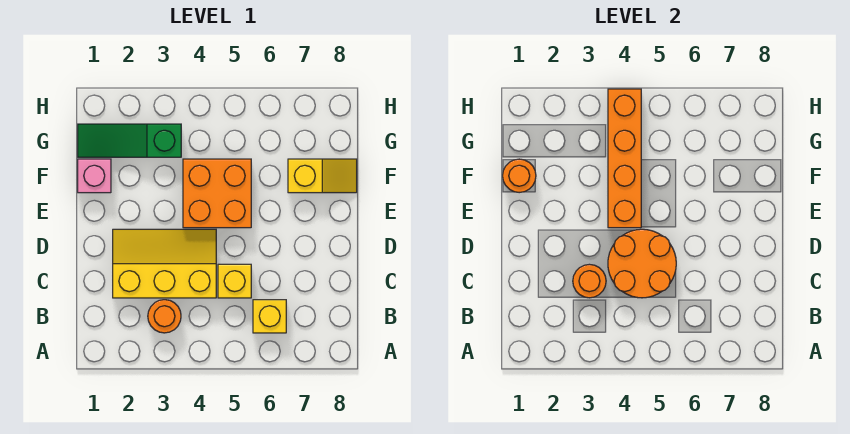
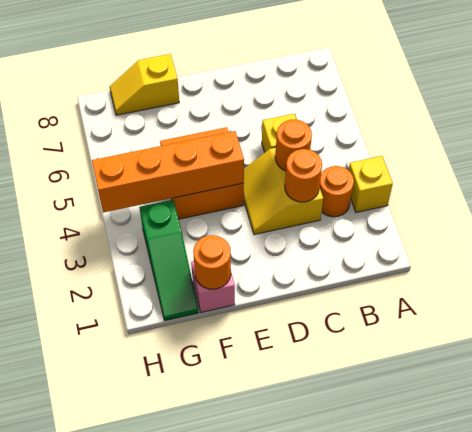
yellow brick B6 level 1 -> yellow brick A3 level 1
yellow slope C2:D4 level 1 top C -> yellow slope C3:D4 level 1 top C
orange round brick C4:D5 level 2 -> orange round brick C4 level 2
yellow slope F7:F8 level 1 top 7 -> yellow slope F8:G8 level 1 top F

